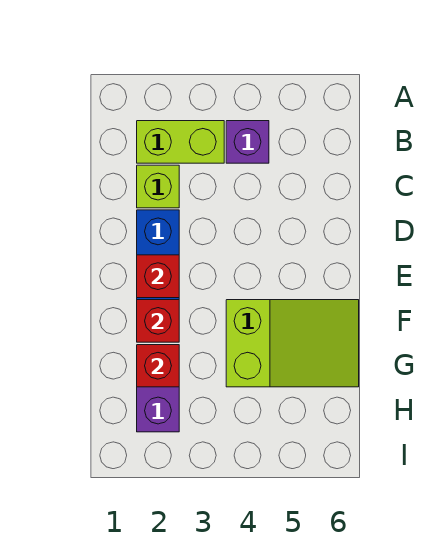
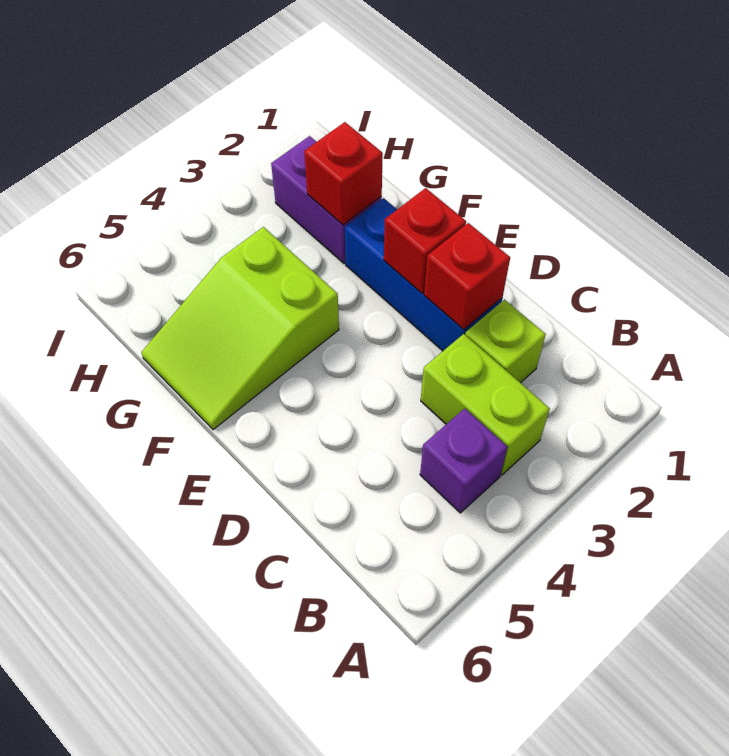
lime brick B2:B3 level 1 -> lime brick B3:C3 level 1
red brick F2 level 2 -> red brick D2 level 2

